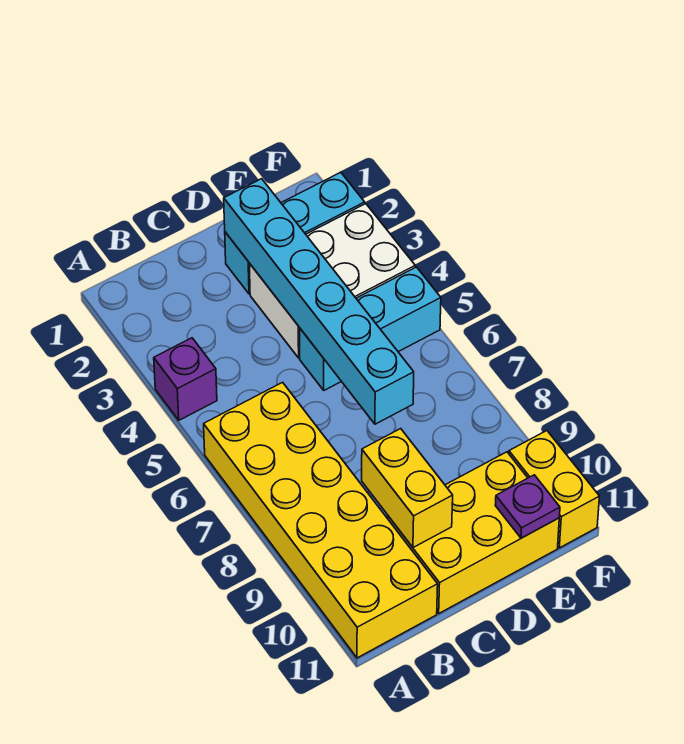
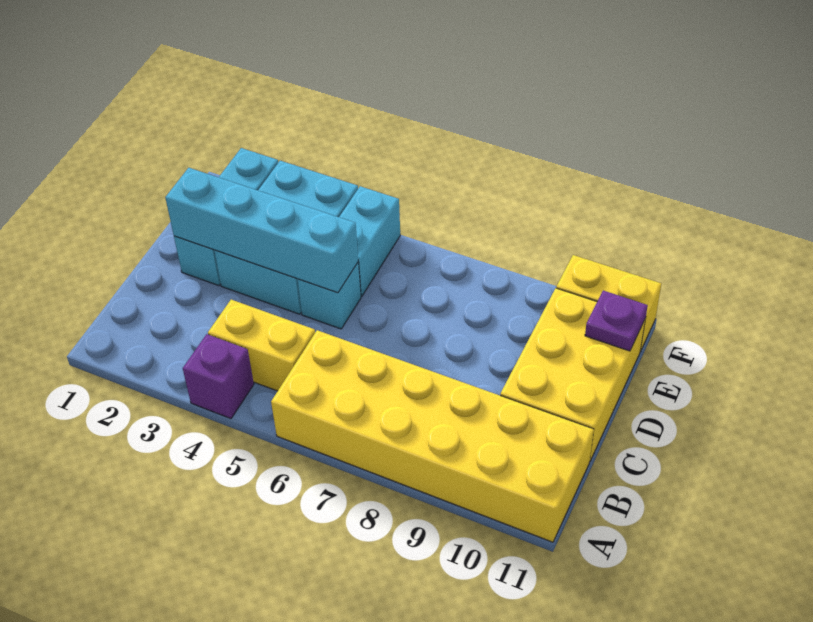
yellow brick C9:C10 level 2 -> yellow brick B4:B5 level 1
cyan brick D2:D7 level 2 -> cyan brick D2:D5 level 2
white brick D3:F4 level 1 -> cyan brick D3:F4 level 1

